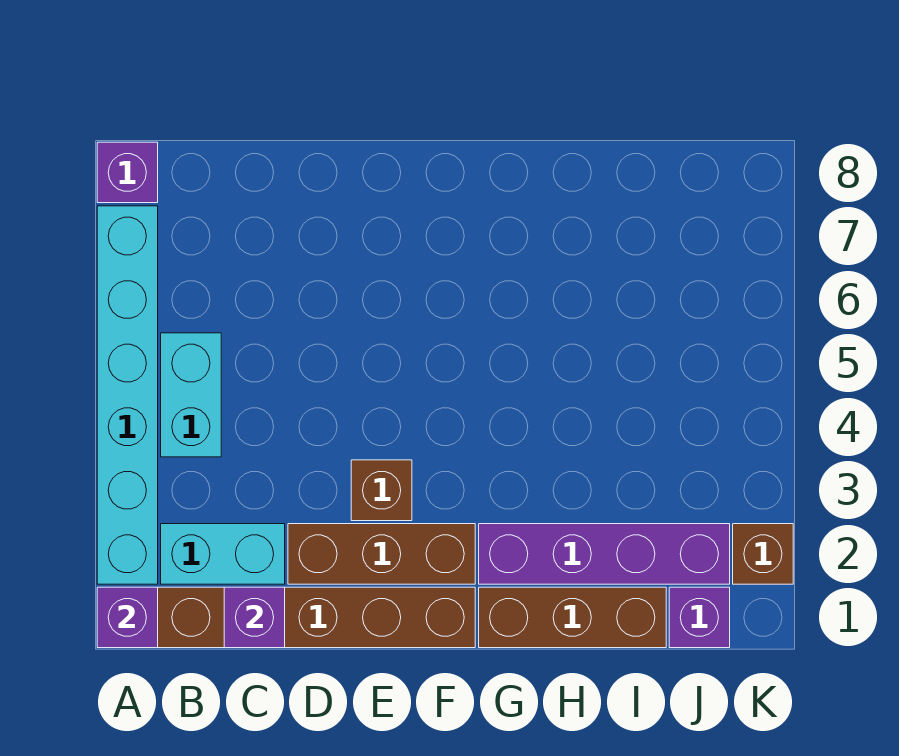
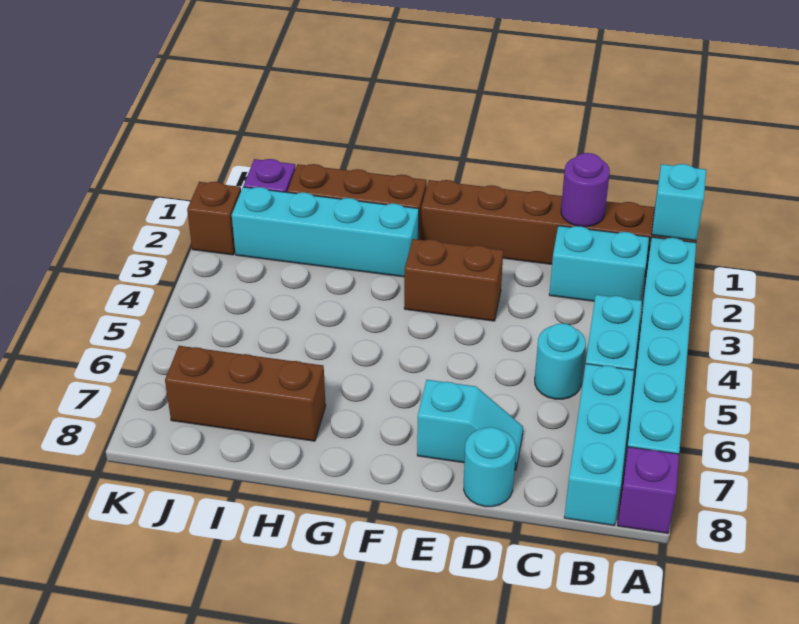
purple brick A1 level 2 -> cyan brick A1 level 2
none -> cyan brick B6:B8 level 1
purple brick C1 level 2 -> purple round brick C1 level 2
none -> cyan round brick C5 level 1
brown brick D2:F2 level 1 -> brown brick H7:J7 level 1
none -> cyan slope D7:E7 level 1 top E
none -> cyan round brick D8 level 1
brown brick E3 level 1 -> brown brick E3:F3 level 1
purple brick G2:J2 level 1 -> cyan brick G2:J2 level 1

